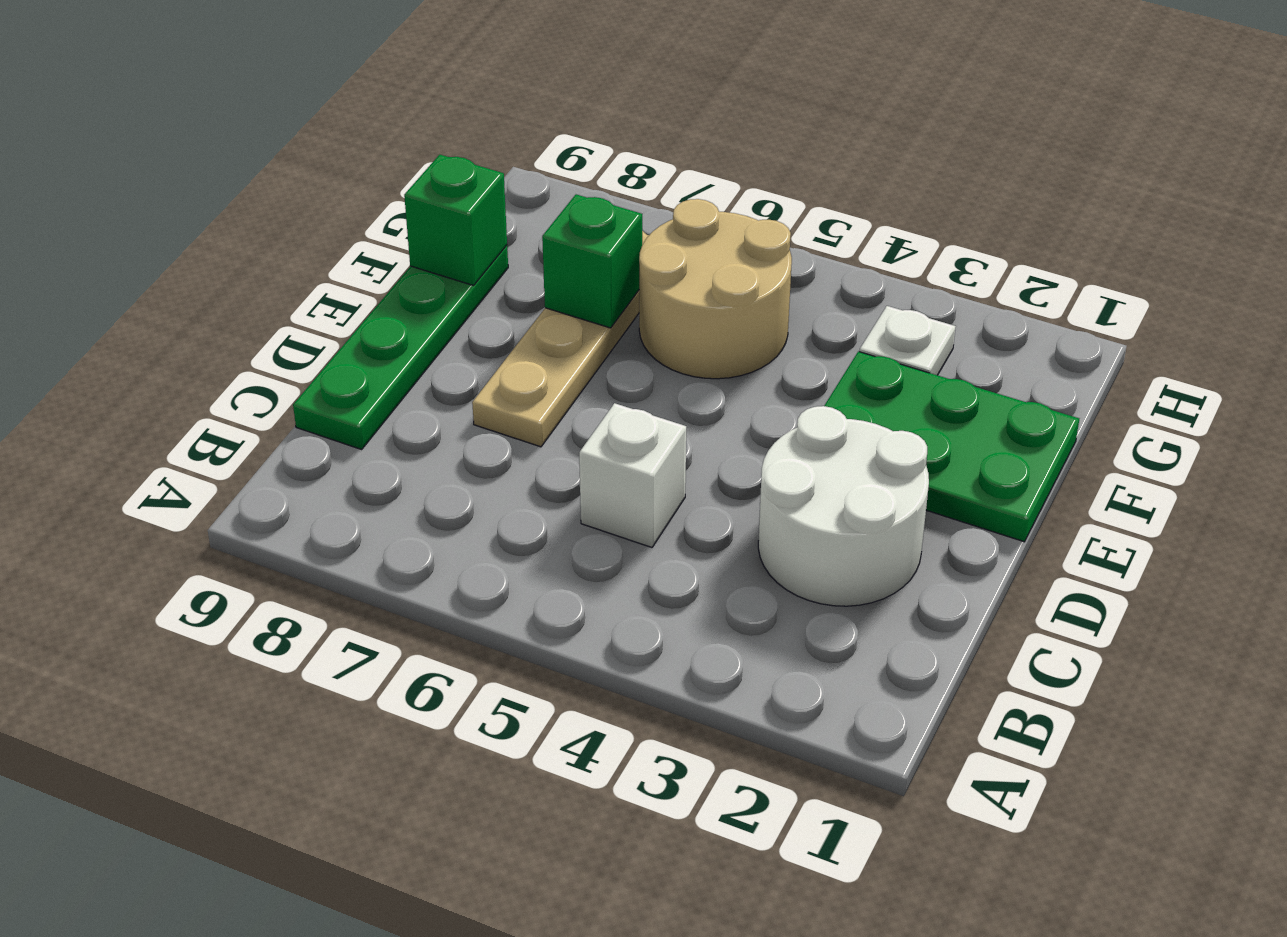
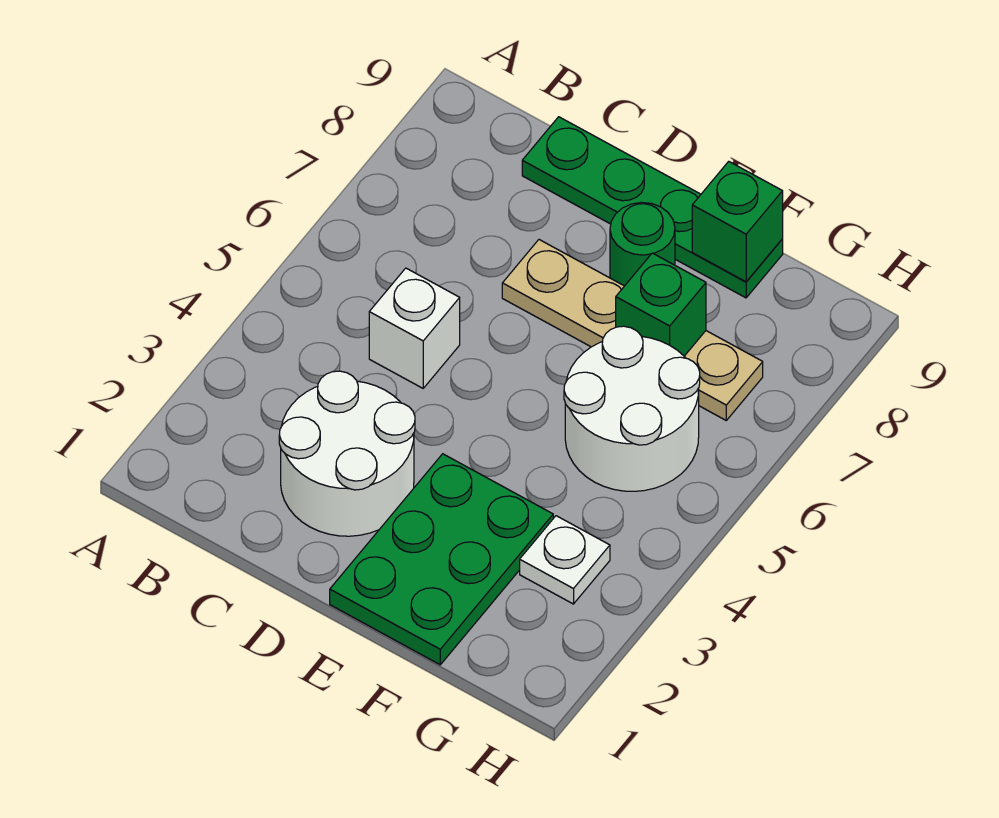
none -> green round brick E8 level 1
tan round brick F5:G6 level 1 -> white round brick F5:G6 level 1

